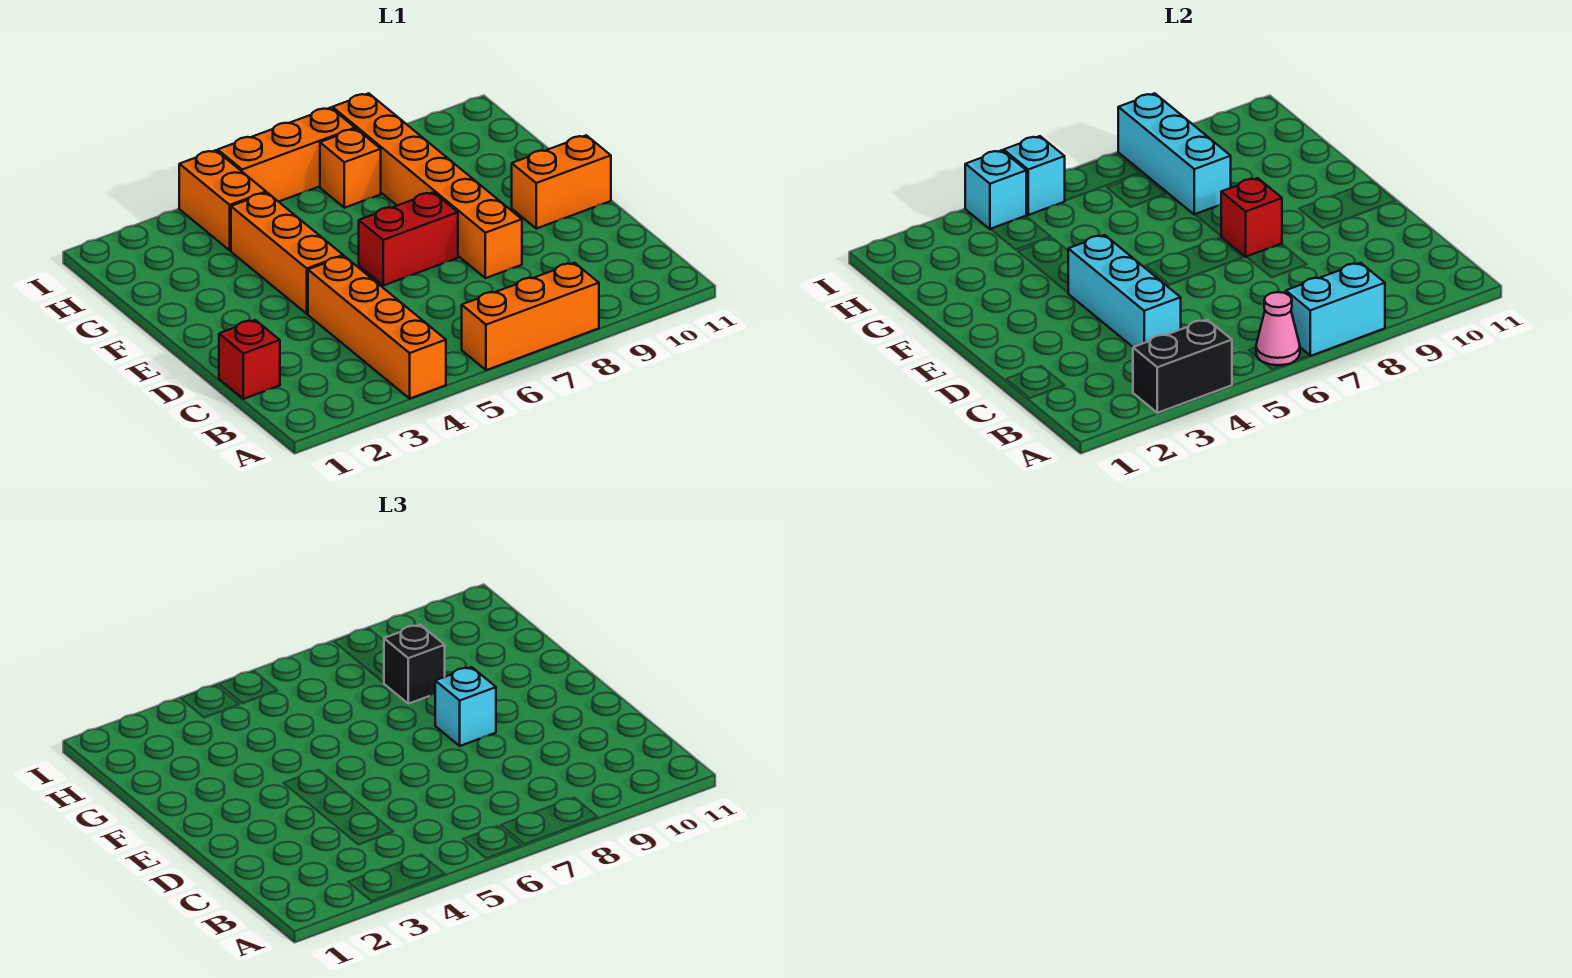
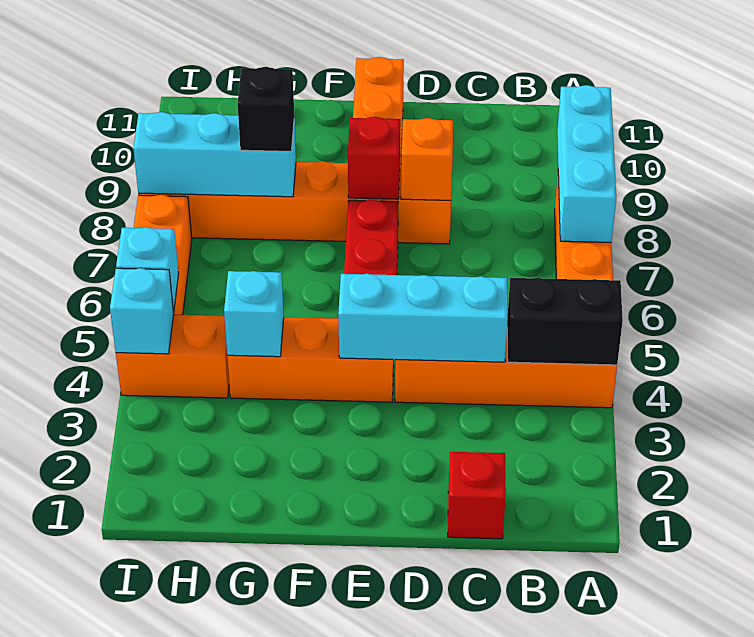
black brick A3:A4 level 2 -> black brick A4:B4 level 2
pink cone A6 level 2 -> none
cyan brick A7:A8 level 2 -> cyan brick A7:A9 level 2
cyan brick E8 level 3 -> cyan brick G4 level 2
orange brick H7 level 1 -> orange brick D8 level 2

